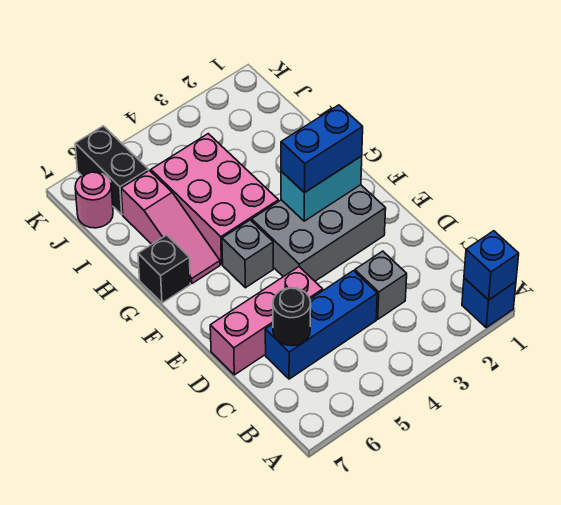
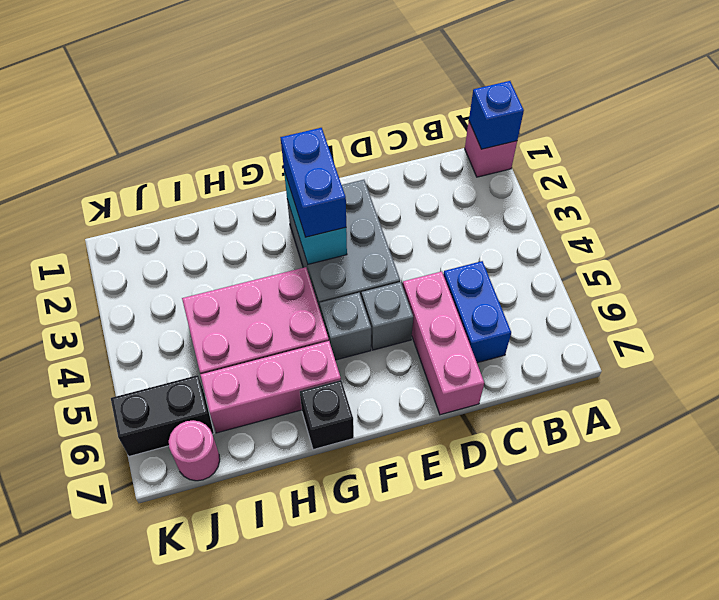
blue brick A1 level 1 -> pink brick A1 level 1
grey brick C3 level 1 -> grey brick E5 level 1
blue brick C4:C6 level 1 -> blue brick C5:C6 level 1
black round brick C6 level 2 -> none
pink slope G6:I6 level 1 top I -> pink brick G6:I6 level 1

